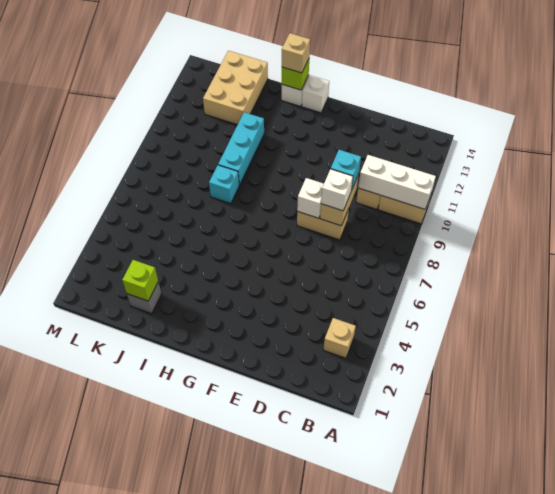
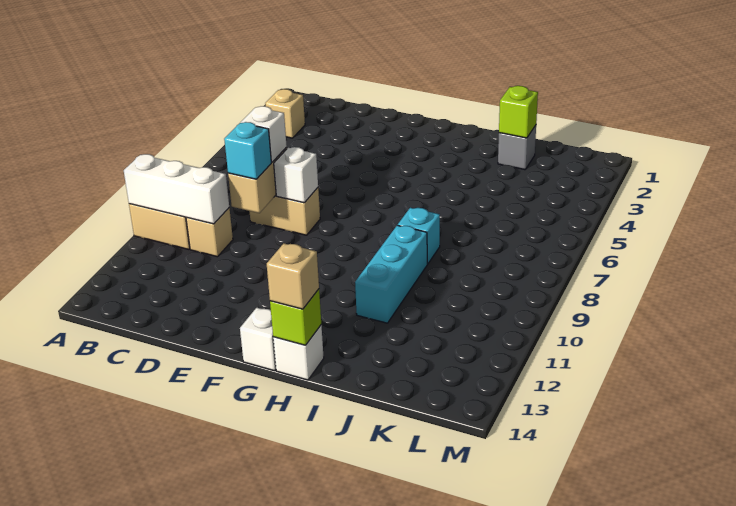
tan brick J12:K14 level 1 -> none

